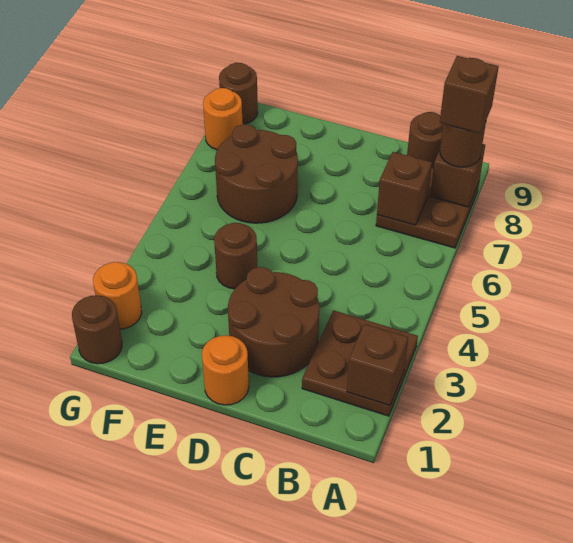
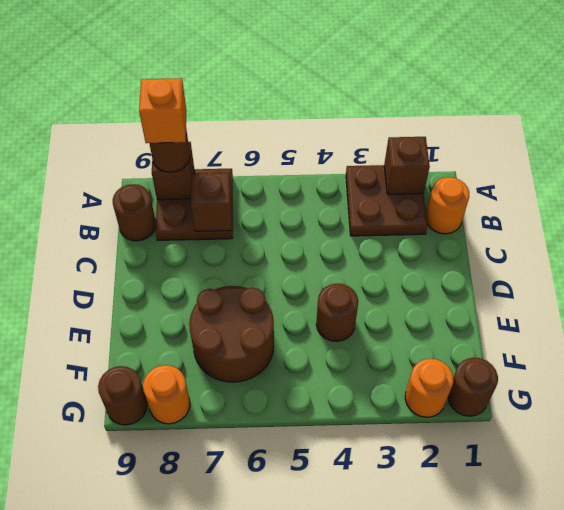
brown brick A8 level 4 -> orange brick A8 level 4
brown round brick C2:D3 level 1 -> none
orange round brick D1 level 1 -> orange round brick B1 level 1

